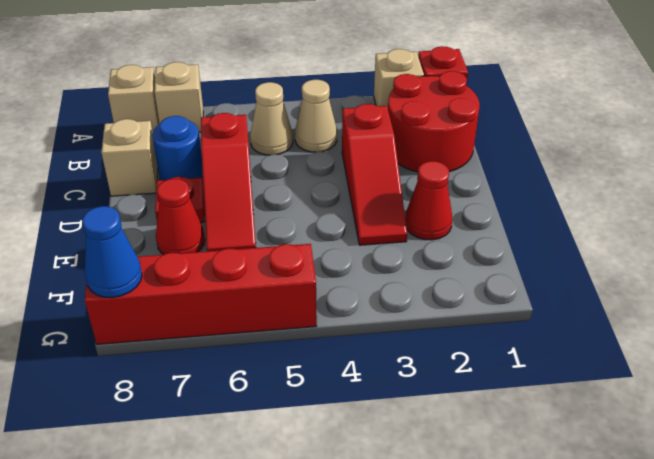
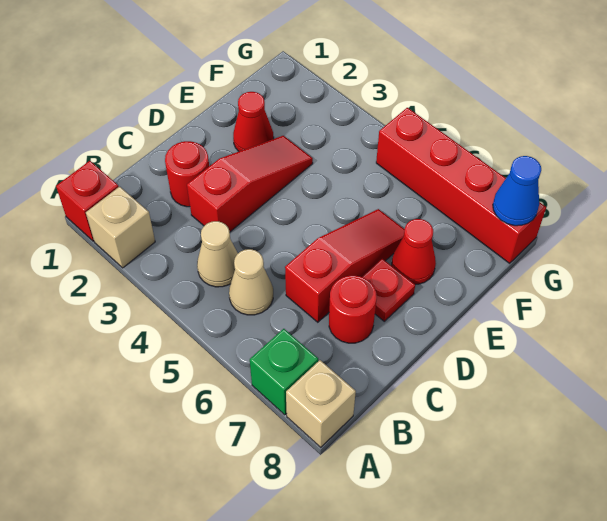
tan brick A7 level 1 -> green brick A7 level 1
red round brick B1:C2 level 1 -> red round brick C2 level 1
blue round brick C7 level 1 -> red round brick C7 level 1
tan brick C8 level 1 -> none

